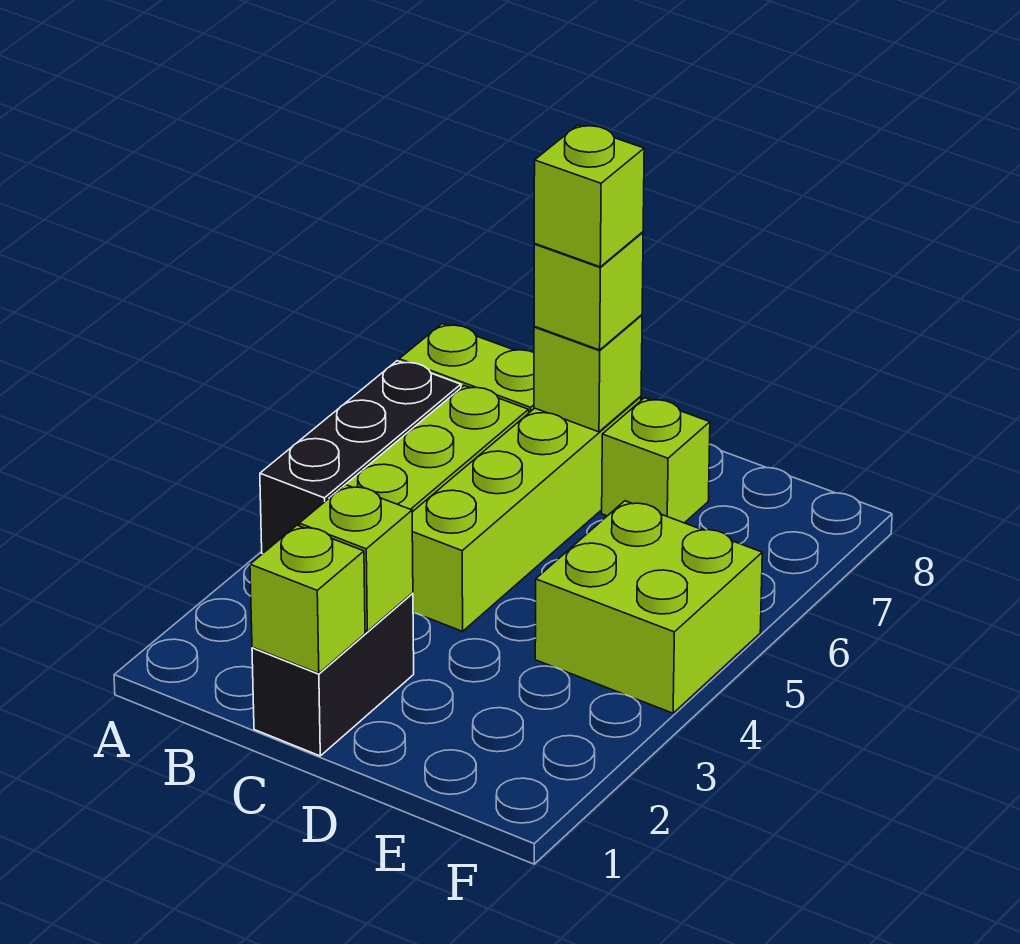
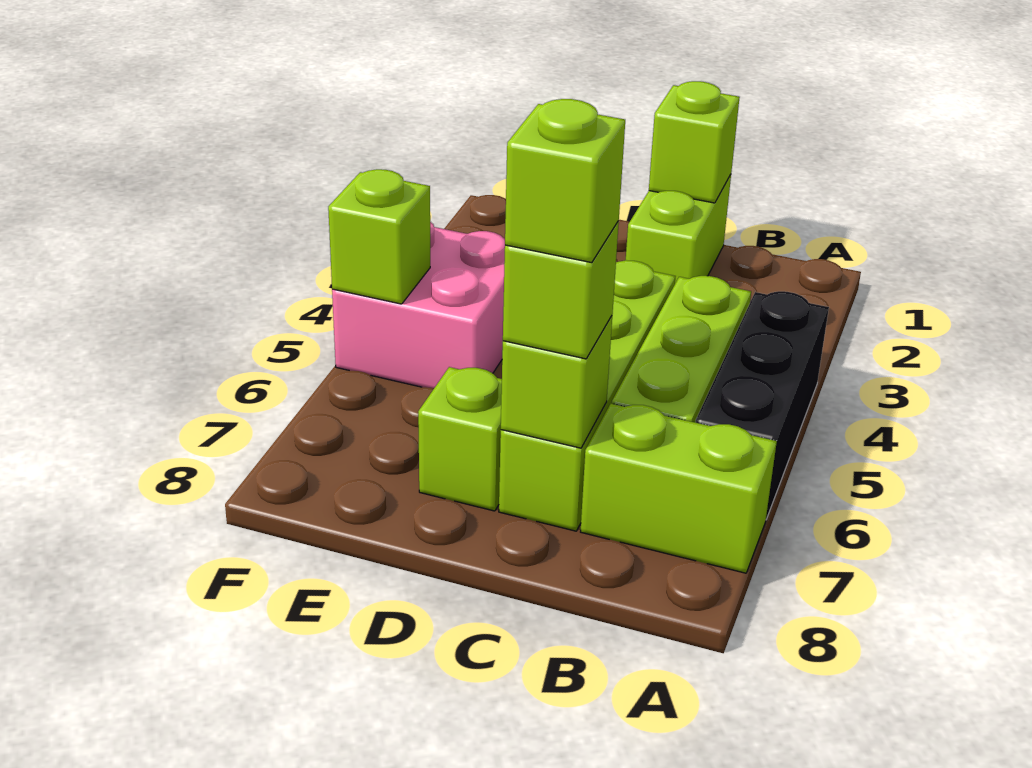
black brick C1:C2 level 1 -> lime brick C1:C2 level 1
lime brick C2 level 2 -> lime brick F5 level 2
lime brick E4:F5 level 1 -> pink brick E4:F5 level 1

